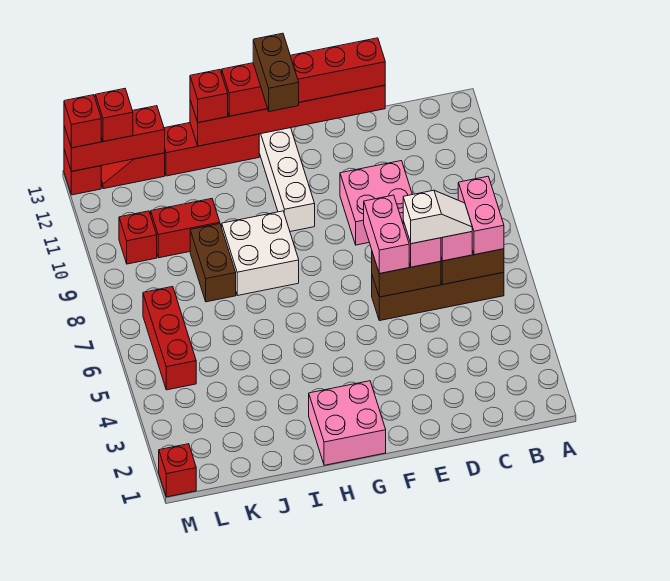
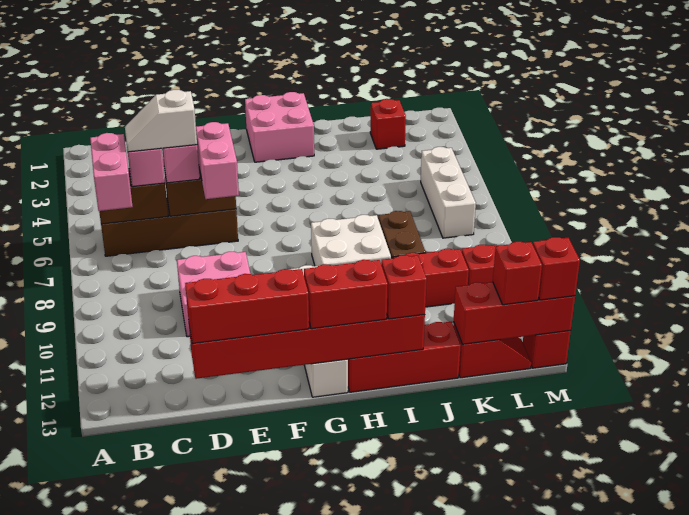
brown brick G12:G13 level 4 -> none
red brick L5:L7 level 1 -> white brick L5:L7 level 1
red brick M1 level 1 -> red brick K2 level 1

